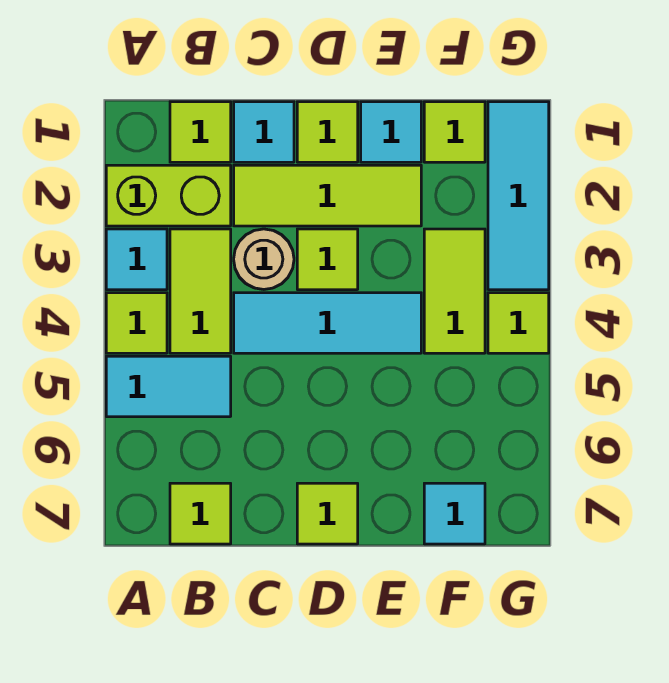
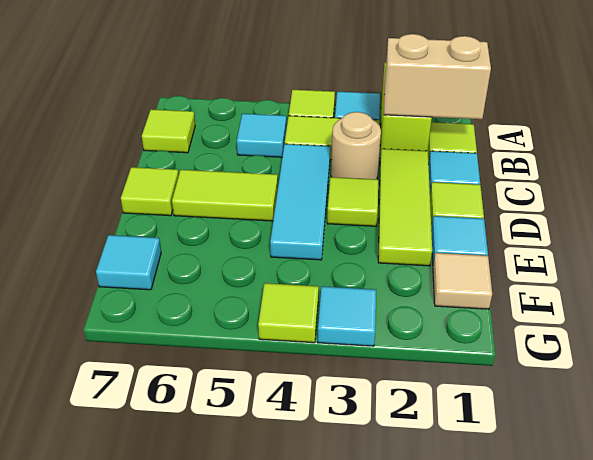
cyan tile A5:B5 level 1 -> cyan tile B5 level 1
none -> tan brick B1:B2 level 2
lime tile F1 level 1 -> tan tile F1 level 1
lime tile F3:F4 level 1 -> lime tile D5:D6 level 1
cyan tile G1:G3 level 1 -> cyan tile G3 level 1

